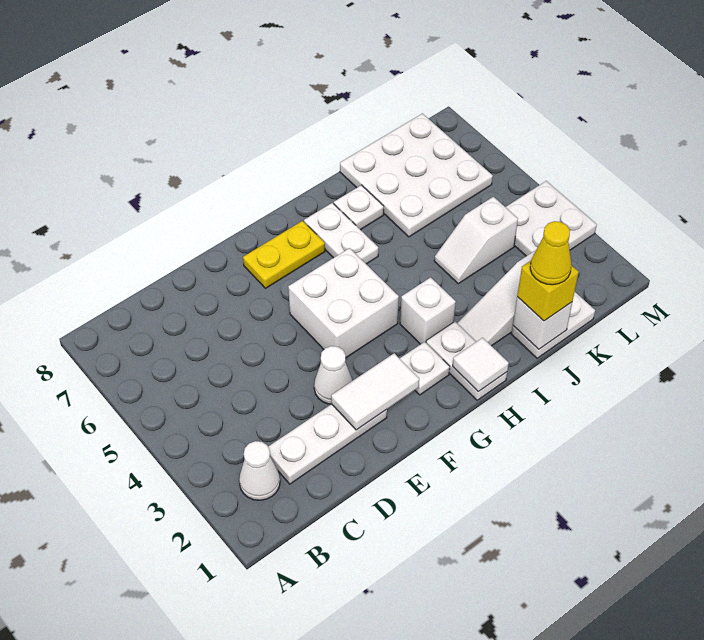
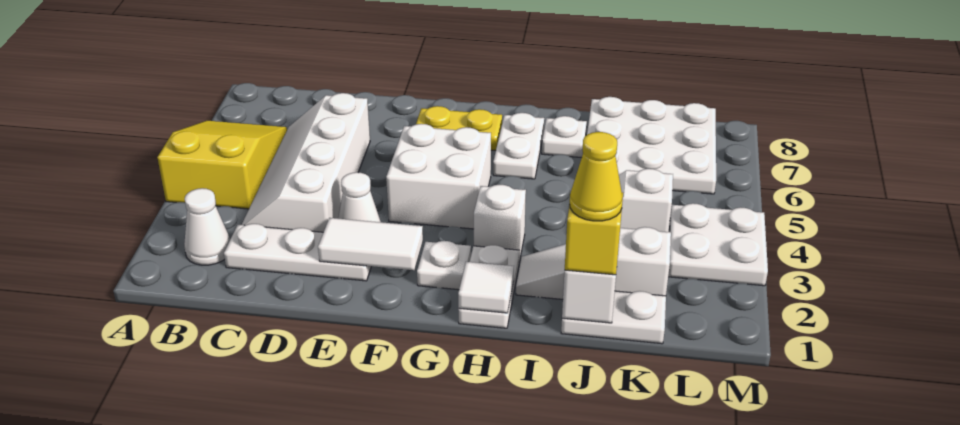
none -> yellow slope A4:B6 level 1 top 4
none -> white slope C3:D6 level 1 top D

